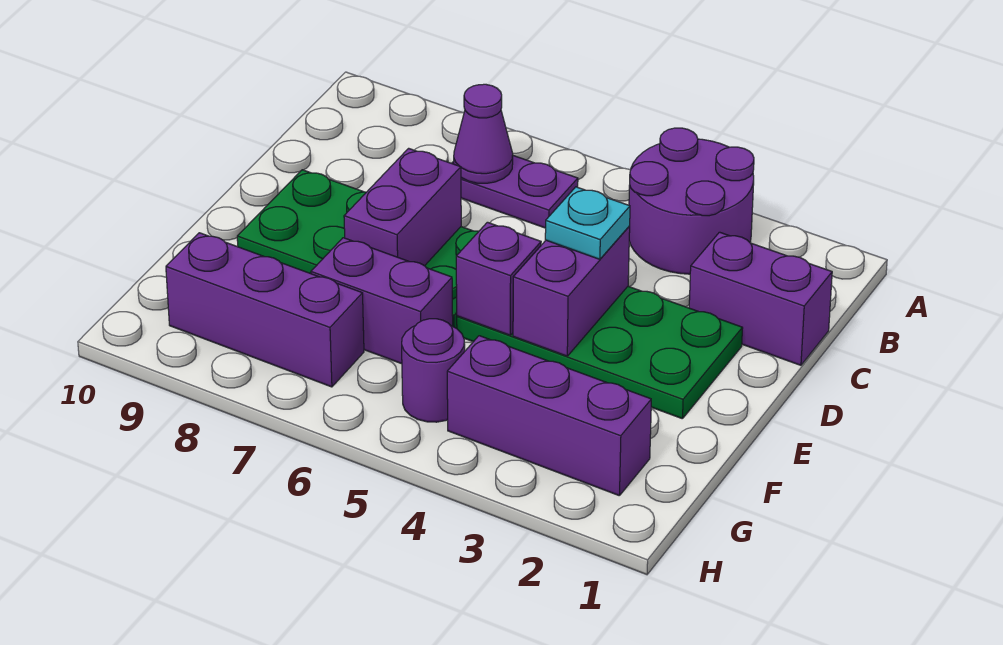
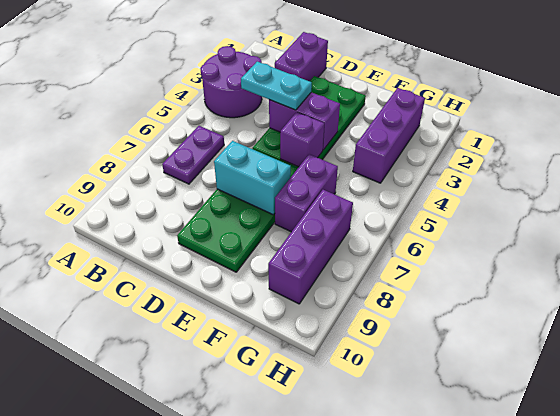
purple cone B7 level 2 -> none
cyan plate D4 level 3 -> cyan plate C4:D4 level 3
purple brick D7:E7 level 2 -> cyan brick D7:E7 level 2
purple round brick G5 level 1 -> none

